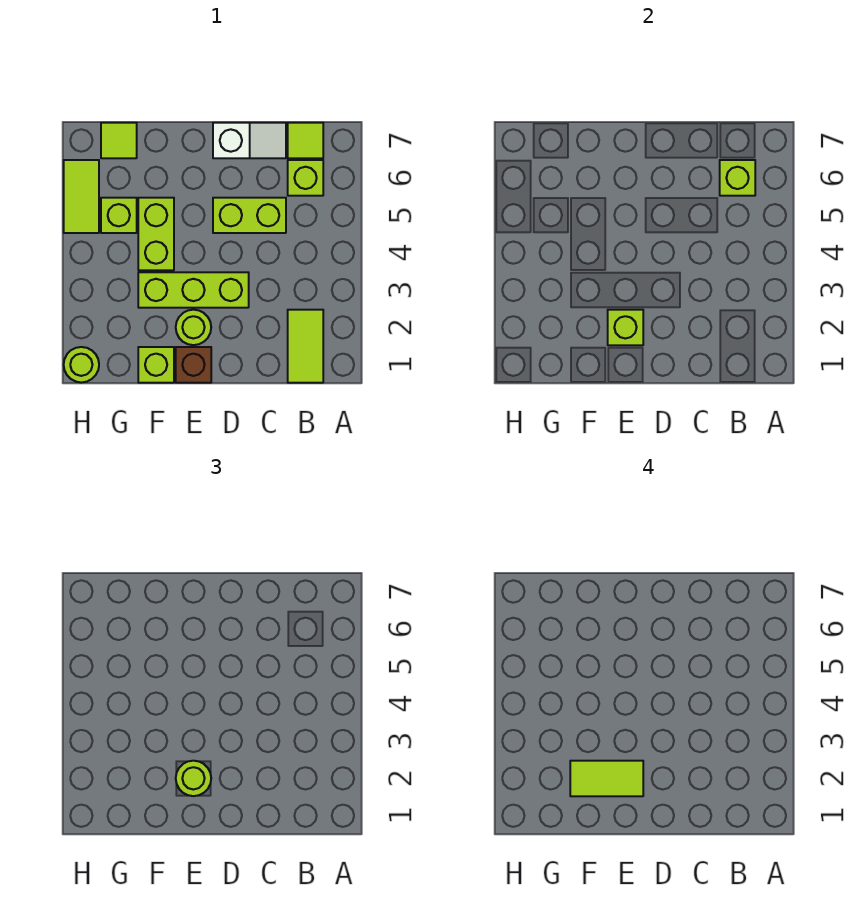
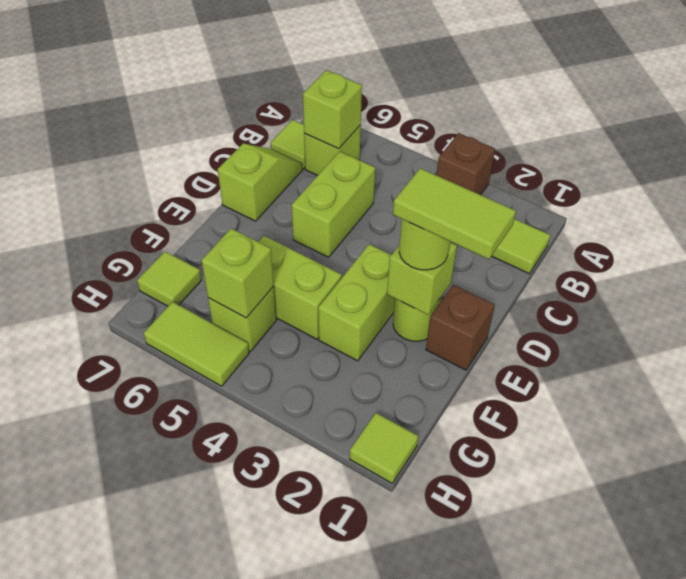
none -> brown brick A3 level 1
white slope C7:D7 level 1 top D -> lime slope C7:D7 level 1 top D
lime brick D3:F3 level 1 -> lime brick E3:F3 level 1
lime tile E2:F2 level 4 -> lime tile E1:E2 level 4
lime brick F1 level 1 -> lime brick G5 level 2
lime round brick H1 level 1 -> lime tile H1 level 1

